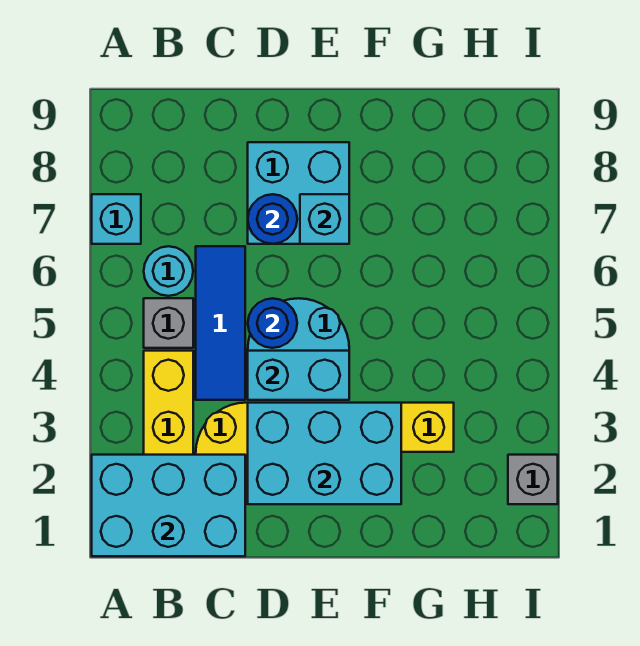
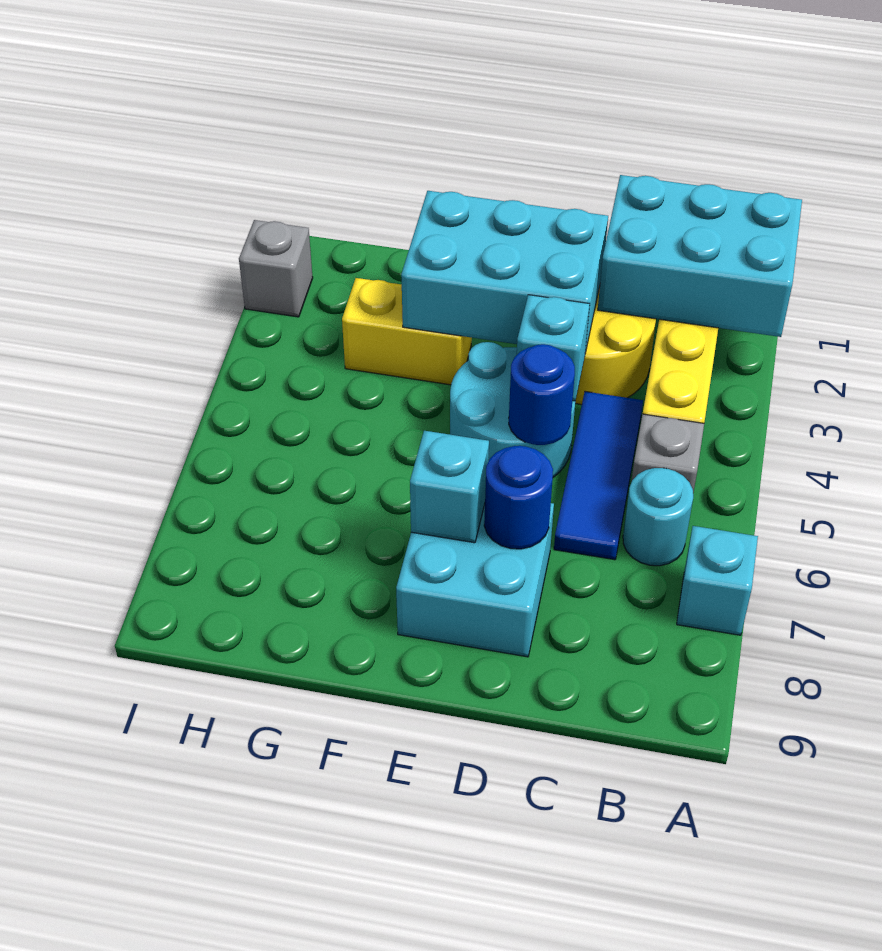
cyan brick D4:E4 level 2 -> cyan brick D4 level 2

